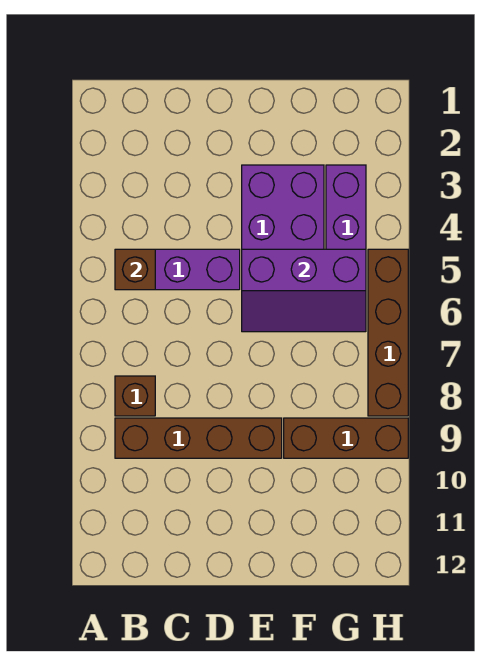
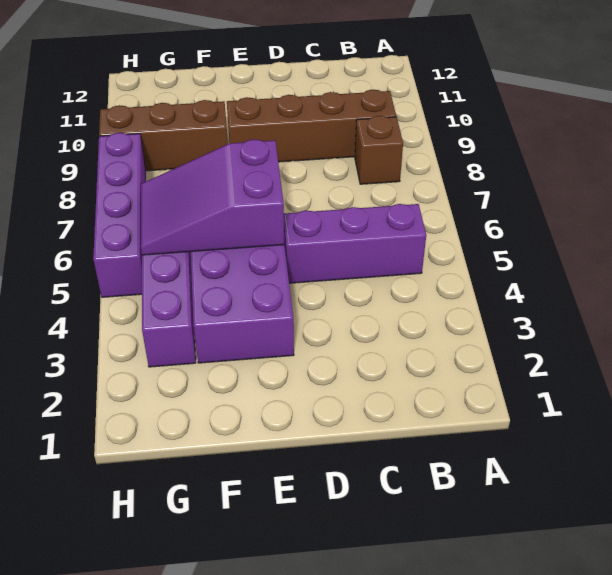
brown brick B5 level 2 -> none
purple slope E5:G6 level 2 top 5 -> purple slope E5:G6 level 2 top E
brown brick H5:H8 level 1 -> purple brick H5:H8 level 1

